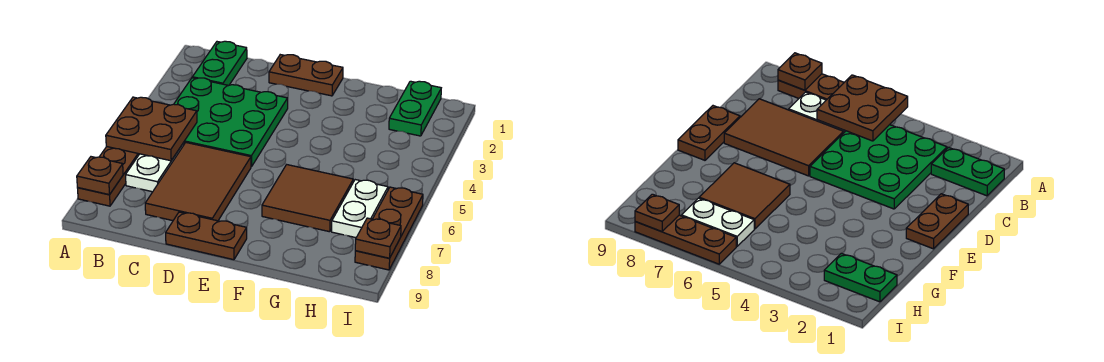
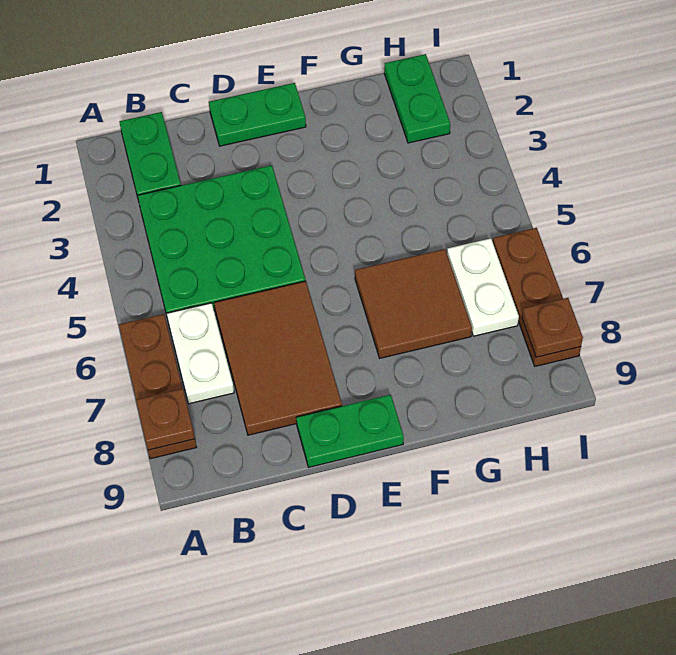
brown plate A5:B6 level 2 -> none
brown plate D1:E1 level 1 -> green plate D1:E1 level 1
brown plate D9:E9 level 1 -> green plate D9:E9 level 1

